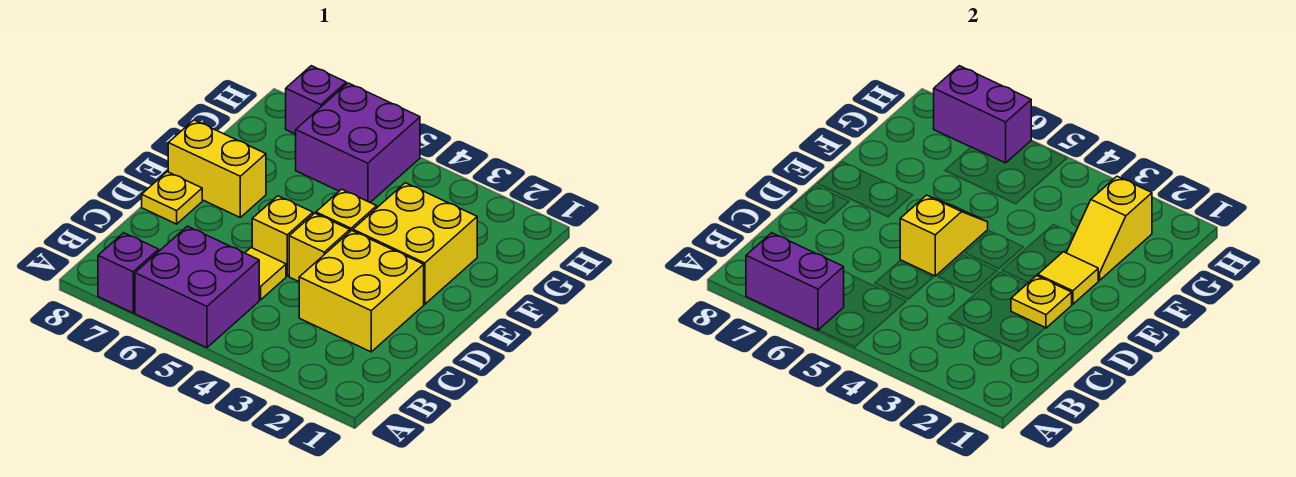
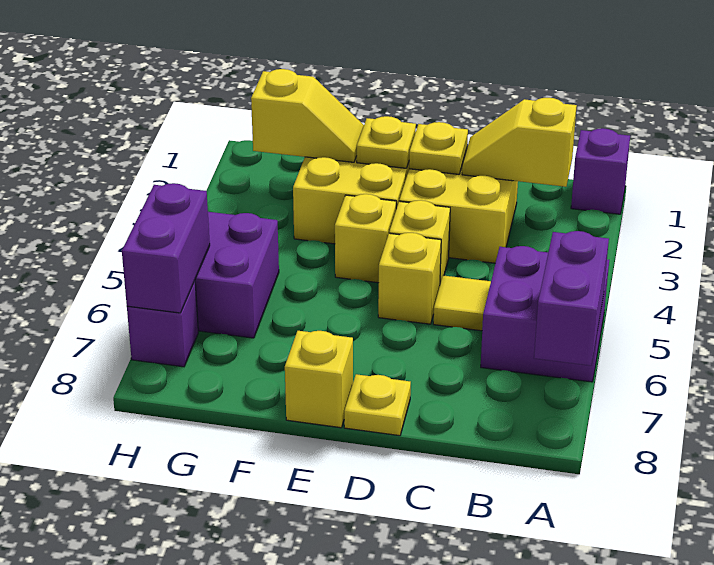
purple brick A7 level 1 -> purple brick A1 level 1
yellow slope D5:E5 level 2 top D -> yellow slope B2:C2 level 2 top B
yellow tile E2 level 2 -> yellow plate E2 level 2
yellow brick E7:E8 level 1 -> yellow brick E8 level 1

